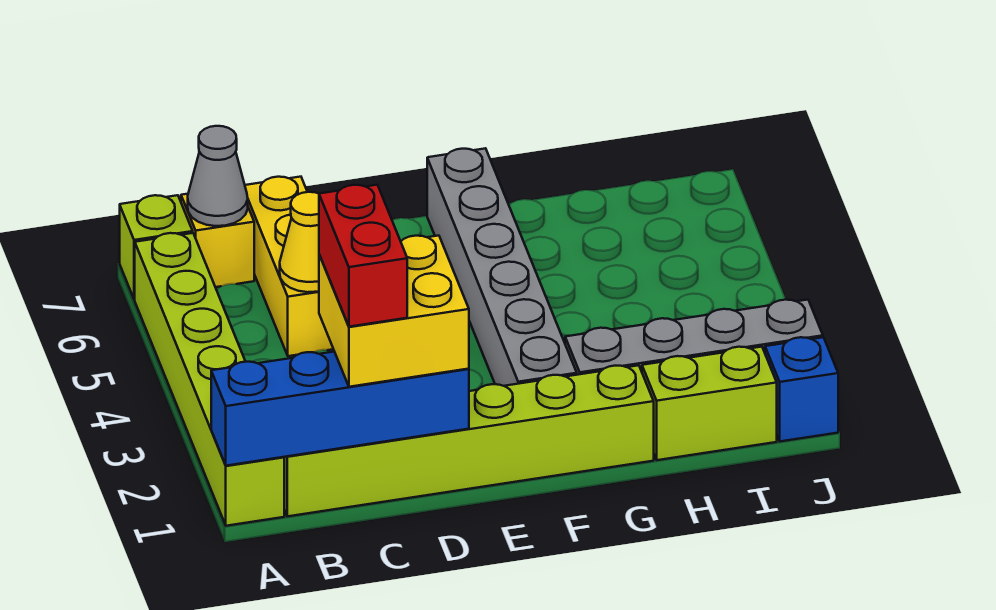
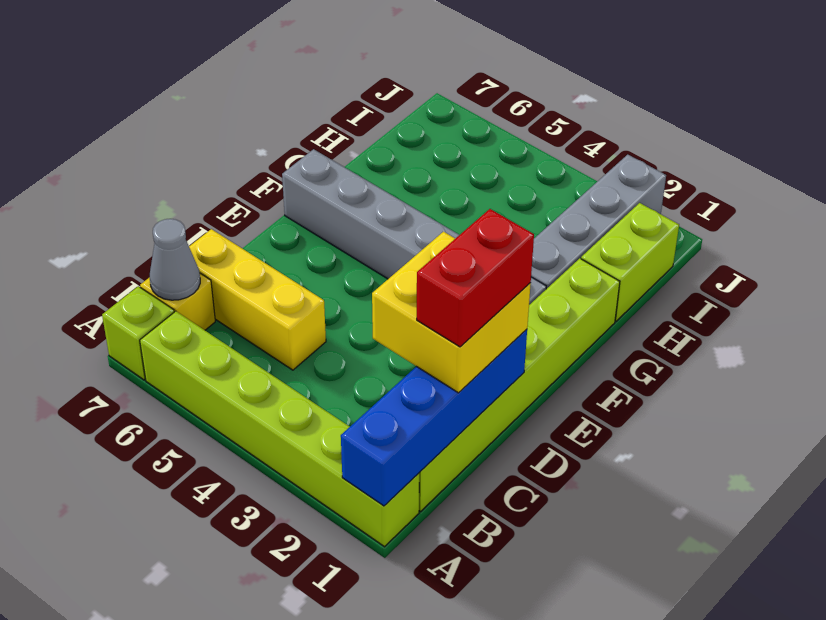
red brick C1:C2 level 4 -> red brick C1:D1 level 4
yellow cone C5 level 2 -> none
blue brick J1 level 1 -> none

